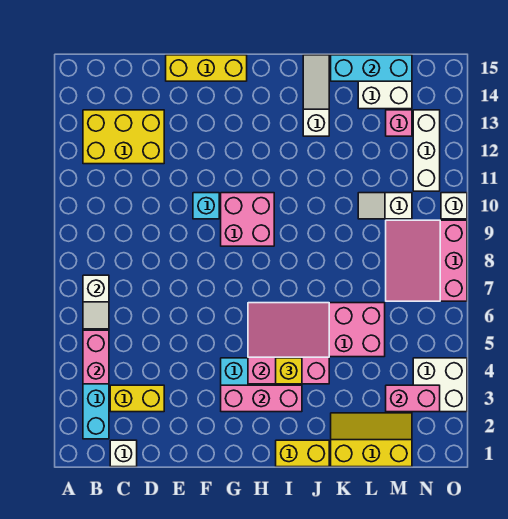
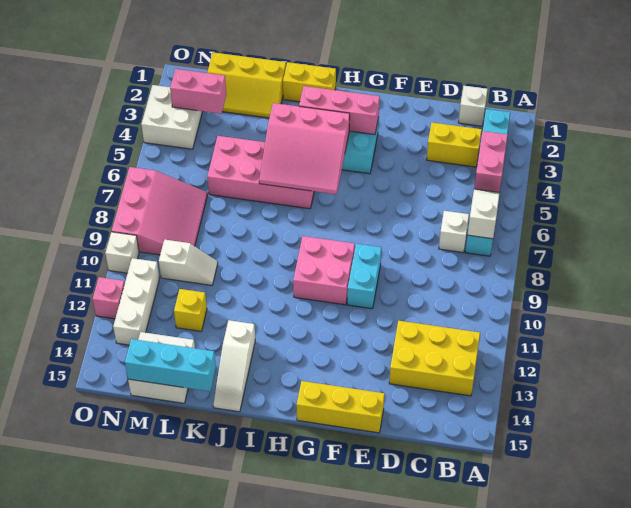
none -> white brick C7 level 1
cyan brick F10 level 1 -> cyan brick F9:F10 level 1
yellow brick I4 level 3 -> yellow brick L12 level 1
pink brick M13 level 1 -> pink brick O12 level 1

